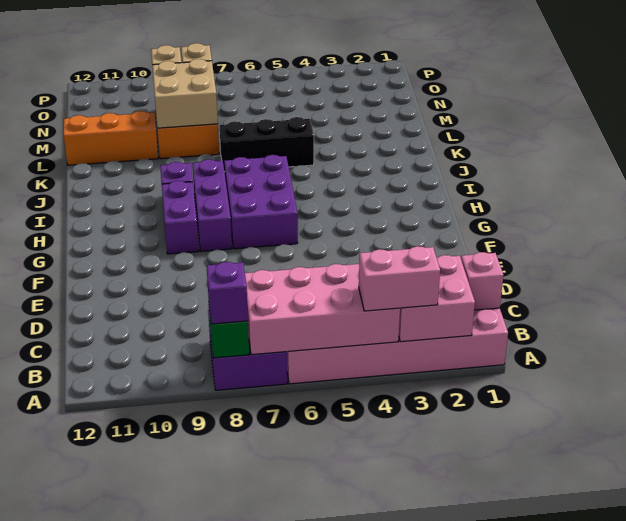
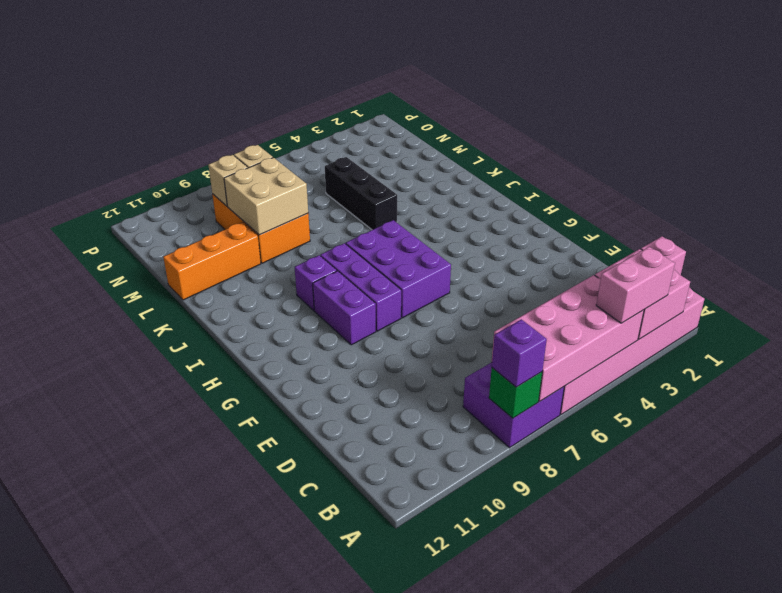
black brick K5:K7 level 1 -> black brick K5:M5 level 1

